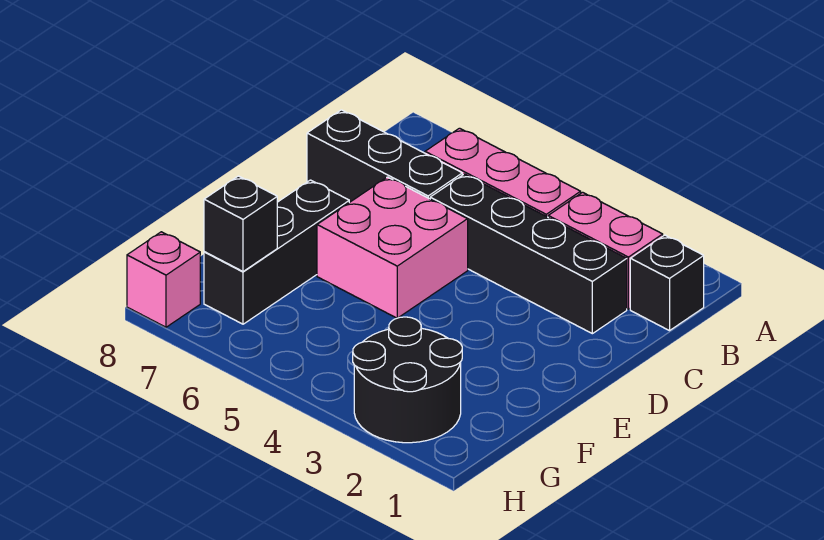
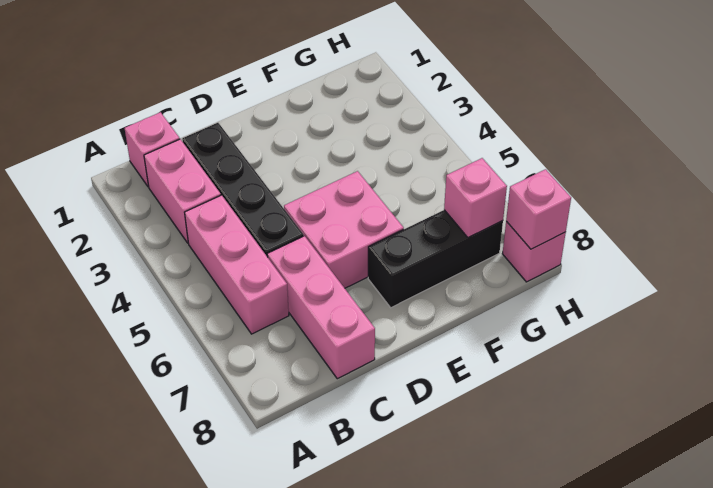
black brick B1 level 1 -> pink brick B1 level 1
black brick C6:C8 level 1 -> pink brick C6:C8 level 1
black round brick G2:H3 level 1 -> none
black brick G7 level 2 -> pink brick G7 level 2
none -> pink brick H8 level 2

